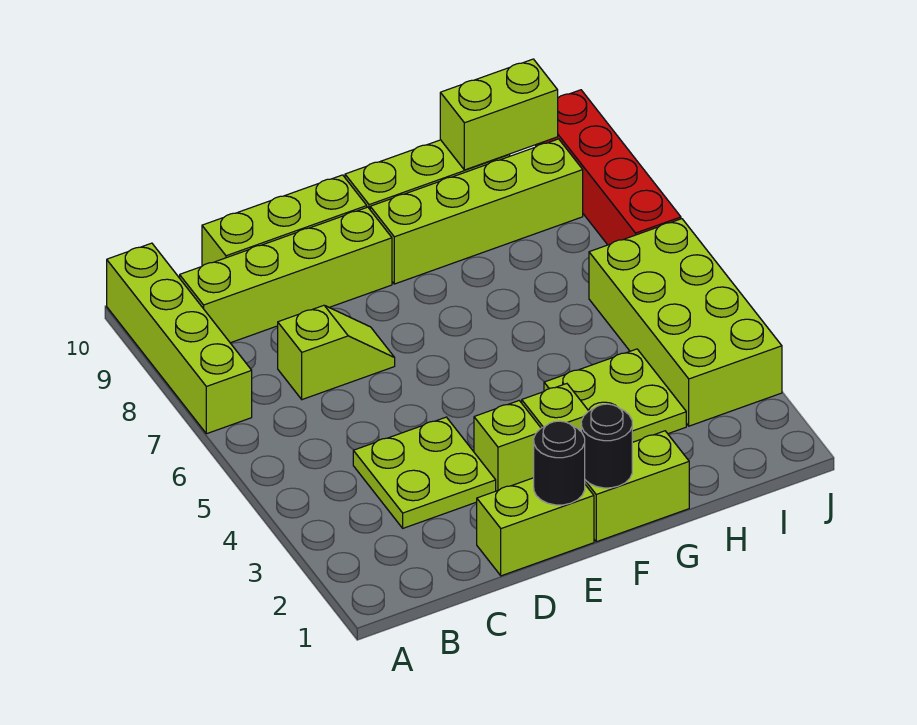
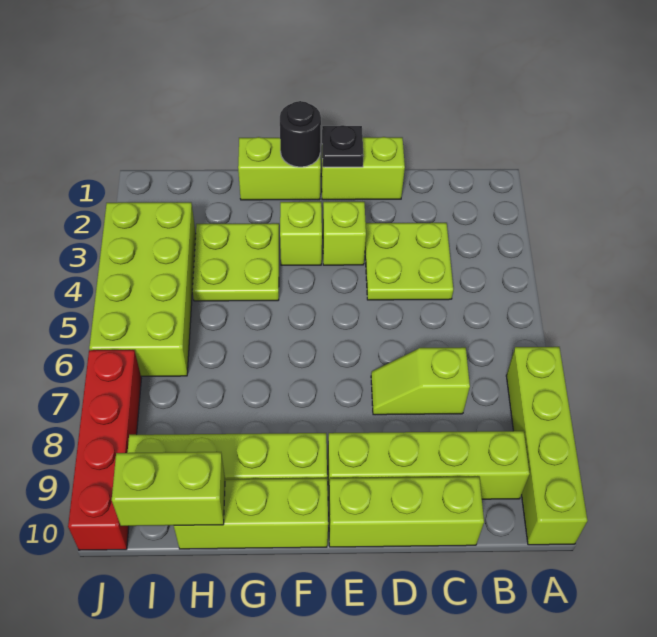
black round brick E1 level 2 -> black plate E1 level 2

